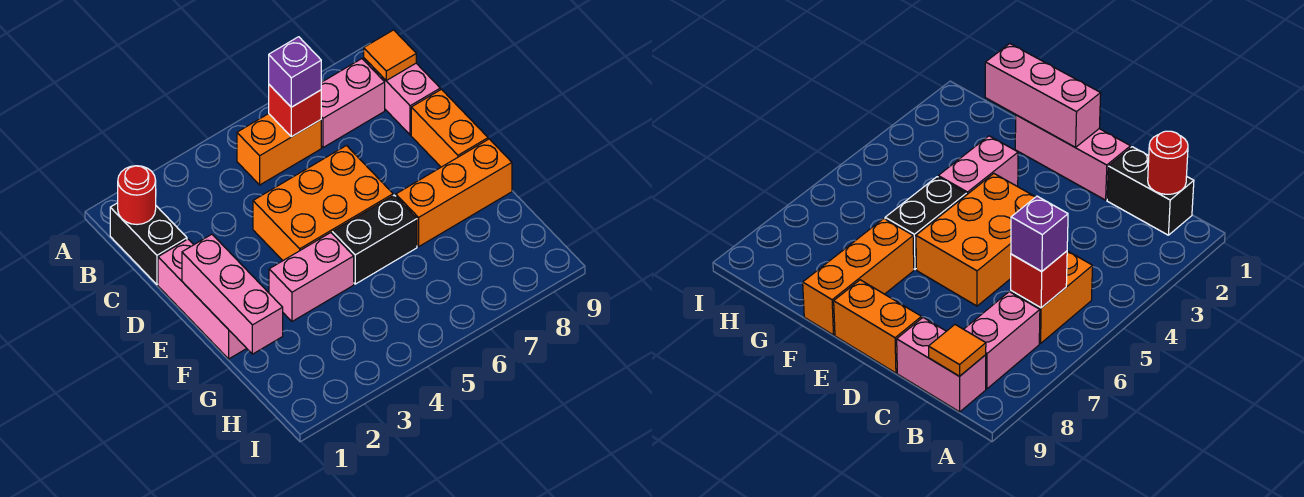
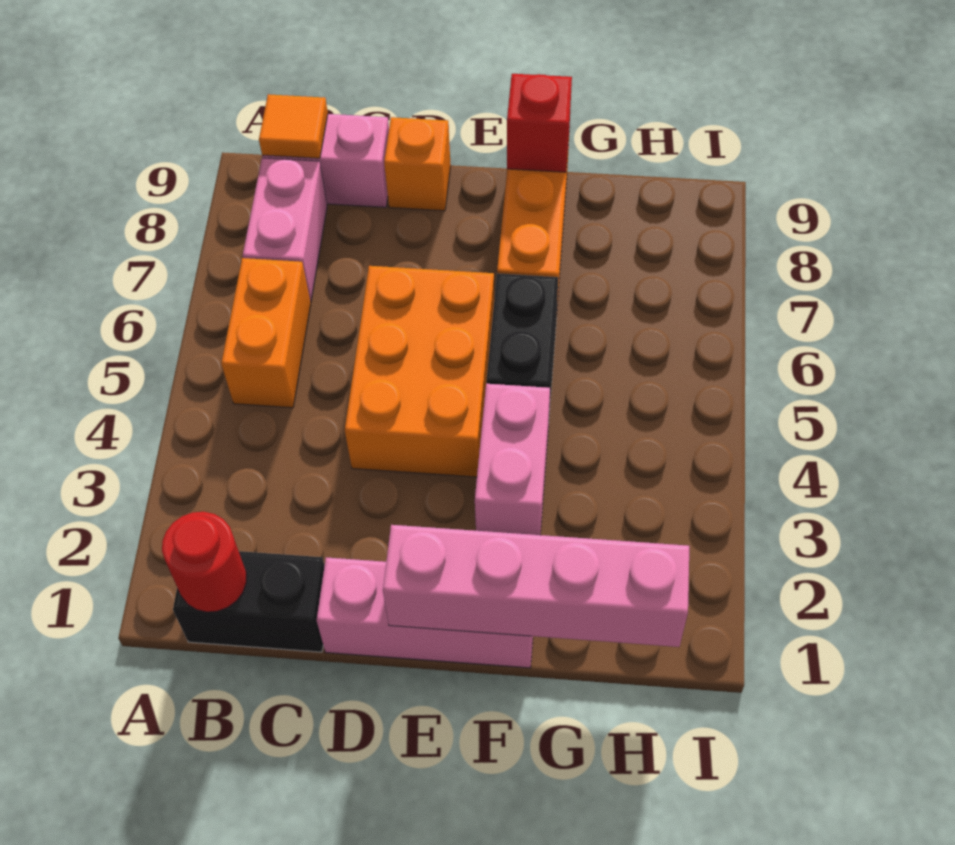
red brick B6 level 2 -> red brick F9 level 2
purple brick B6 level 3 -> none
orange brick D9:E9 level 1 -> orange brick D9 level 1
pink brick E1:G1 level 2 -> pink brick E1:H1 level 2

